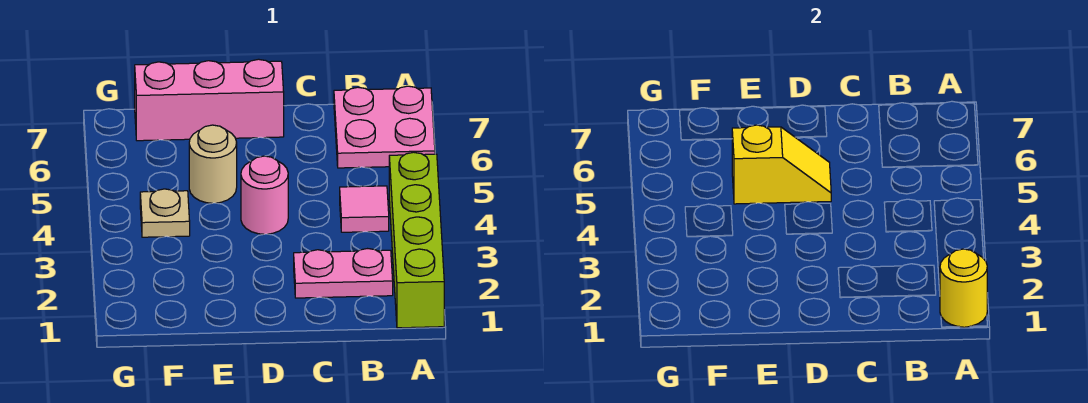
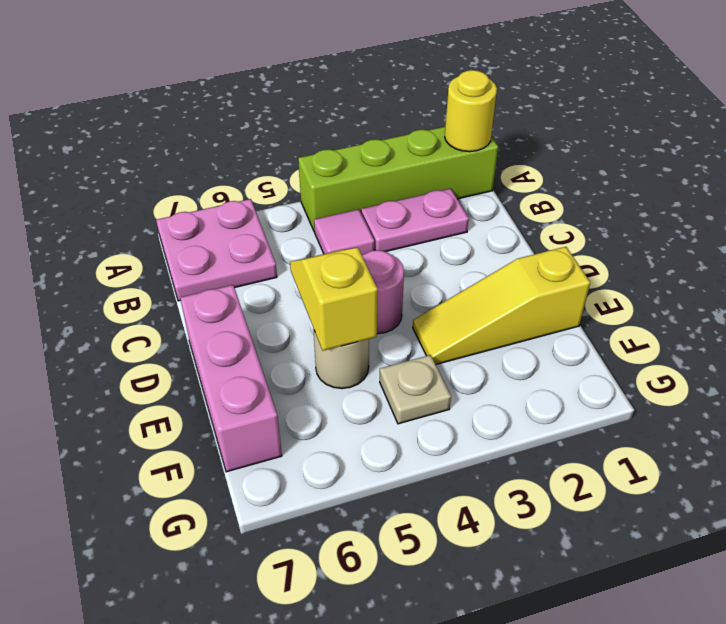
pink plate B2:C2 level 1 -> pink plate B2:B3 level 1
none -> yellow slope E1:E3 level 1 top 1

